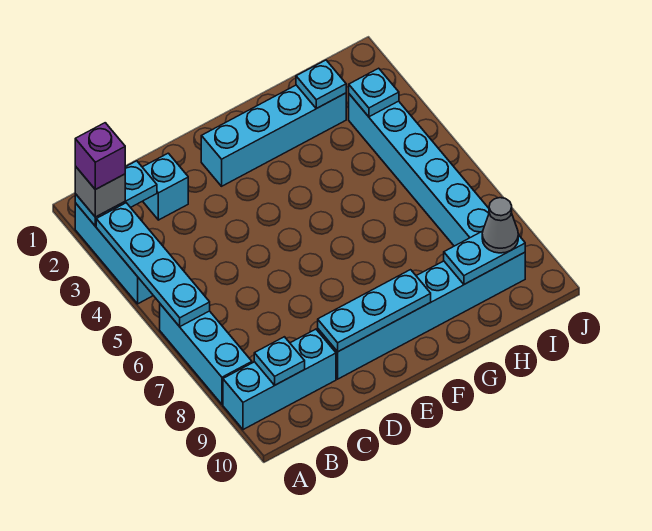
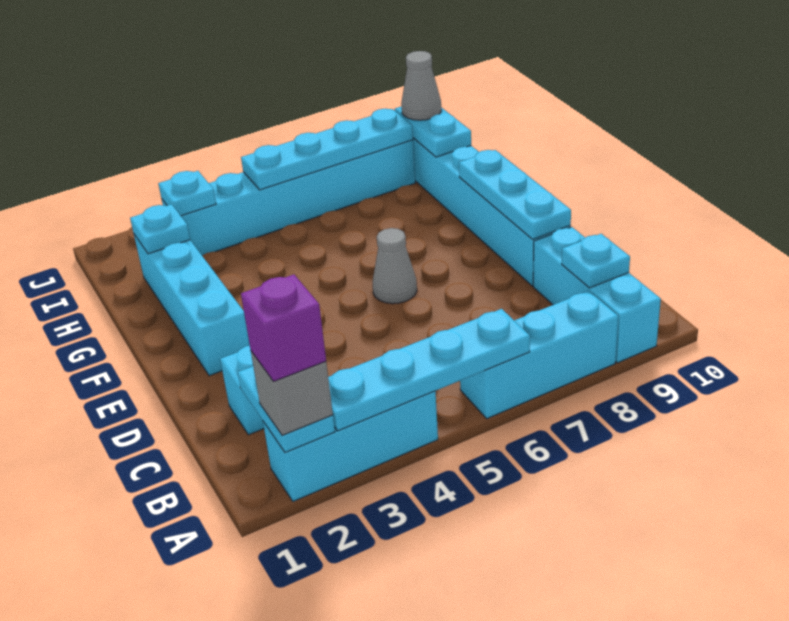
none -> grey cone E6 level 1
none -> cyan plate I5:I8 level 2

